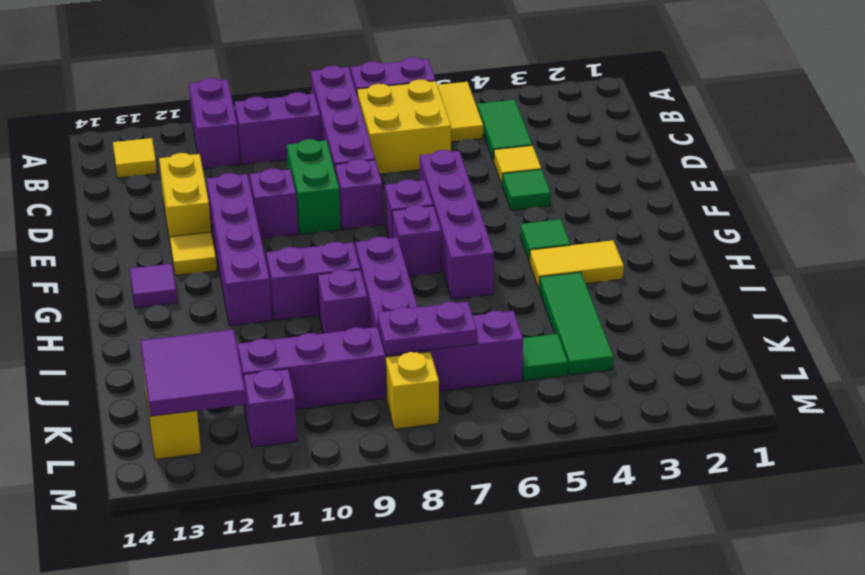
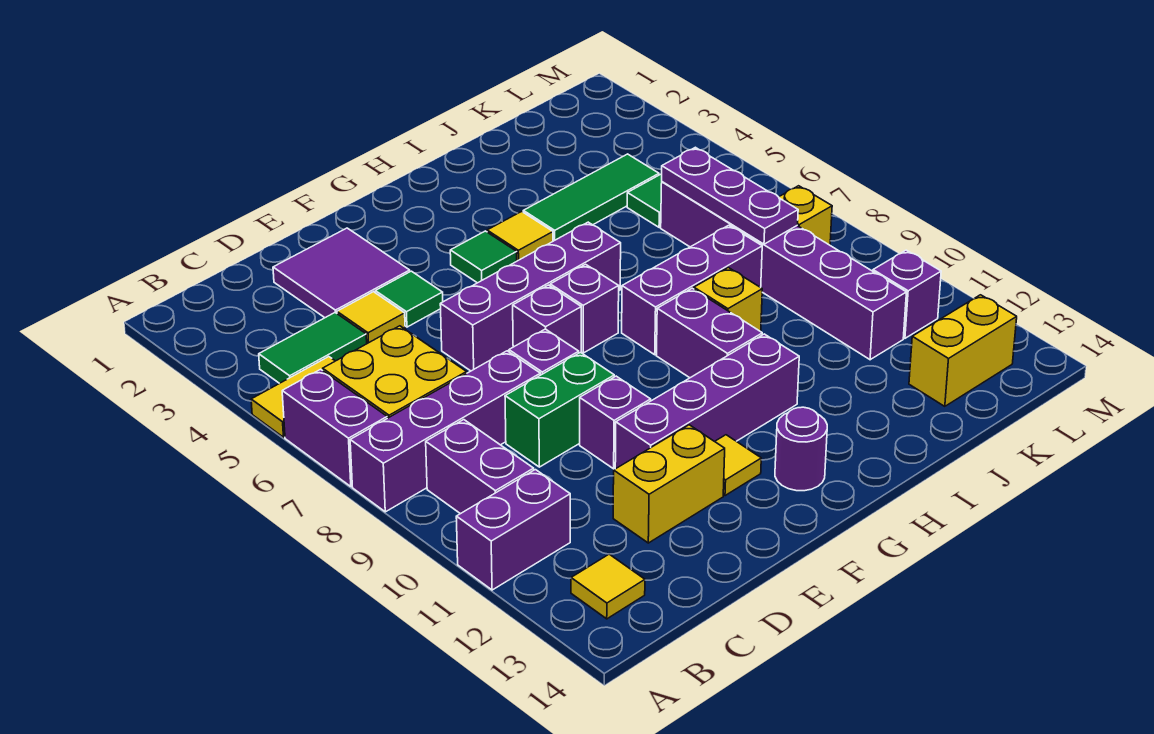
purple tile G13 level 1 -> purple round brick G13 level 1
yellow tile H3:H4 level 1 -> yellow tile H4 level 1
purple brick I9 level 1 -> yellow brick I9 level 1
purple plate K7:K8 level 2 -> purple plate K6:K8 level 2
purple tile K12:L13 level 2 -> purple tile D2:E3 level 1

